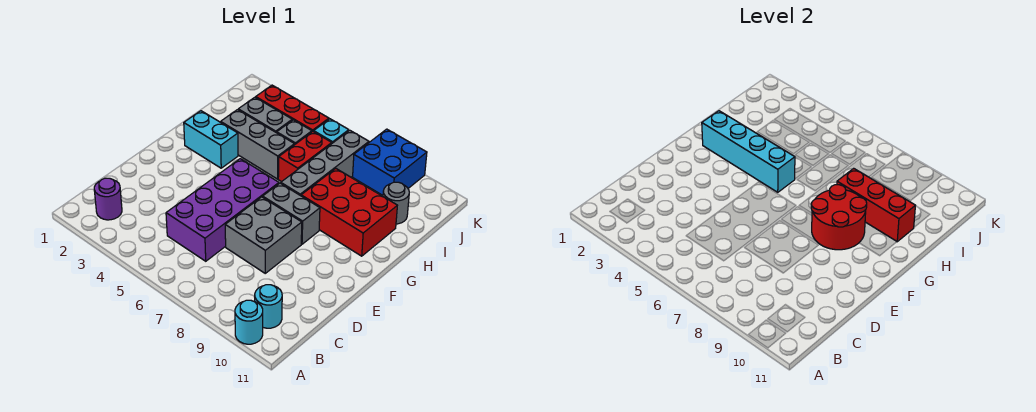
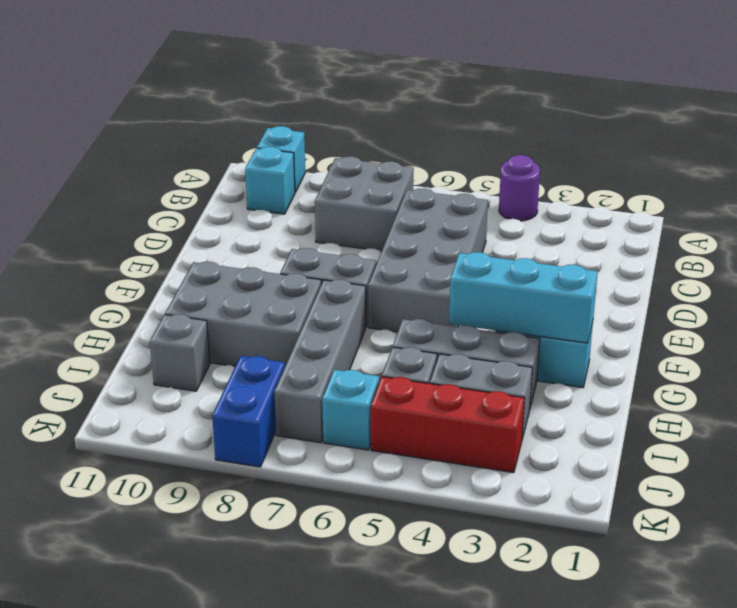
cyan round brick A10 level 1 -> cyan brick A10 level 1
purple round brick B2 level 1 -> purple round brick A4 level 1
cyan round brick B10 level 1 -> cyan brick B10 level 1
purple brick C5:F6 level 1 -> grey brick C5:F6 level 1
grey brick D7:E8 level 1 -> grey brick B7:C8 level 1
red round brick F8:G9 level 2 -> none
cyan brick G2:G5 level 2 -> cyan brick G2:G4 level 2
red brick G8:H10 level 1 -> grey brick G8:H10 level 1
red brick H6:I6 level 1 -> none
red brick H8:H10 level 2 -> none
grey round brick I10 level 1 -> grey brick I10 level 1
blue brick J8:K9 level 1 -> blue brick J8:K8 level 1

